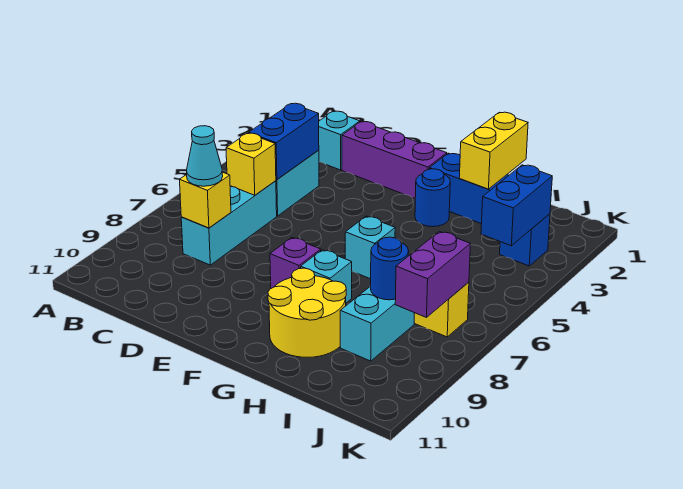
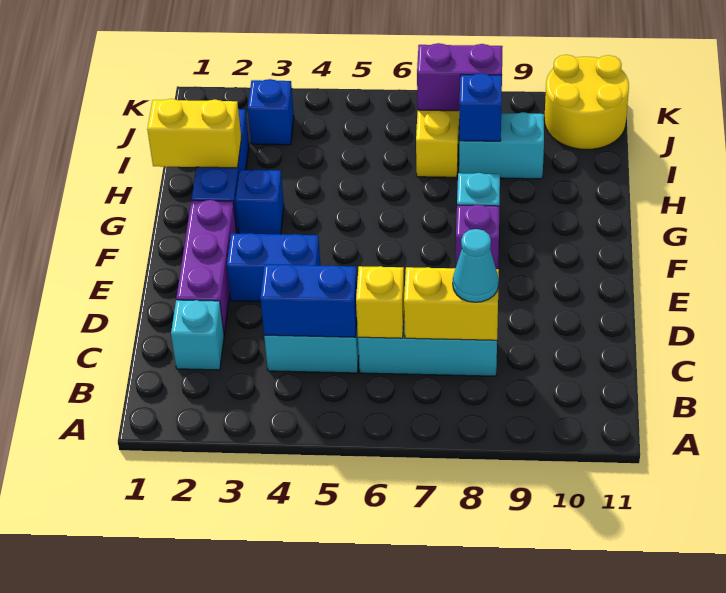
yellow brick C8 level 2 -> yellow brick C7:C8 level 2
blue round brick G3 level 1 -> blue brick G3 level 1
cyan brick G6 level 1 -> none
yellow round brick G9:H10 level 1 -> yellow round brick J10:K11 level 1
blue round brick I8 level 2 -> blue brick I8 level 2
blue brick J3:J4 level 2 -> blue brick E3:E4 level 1

